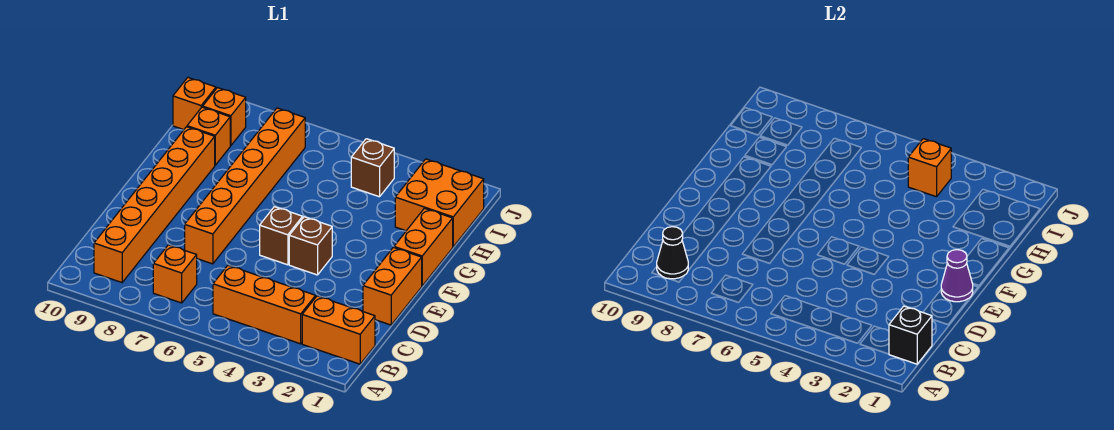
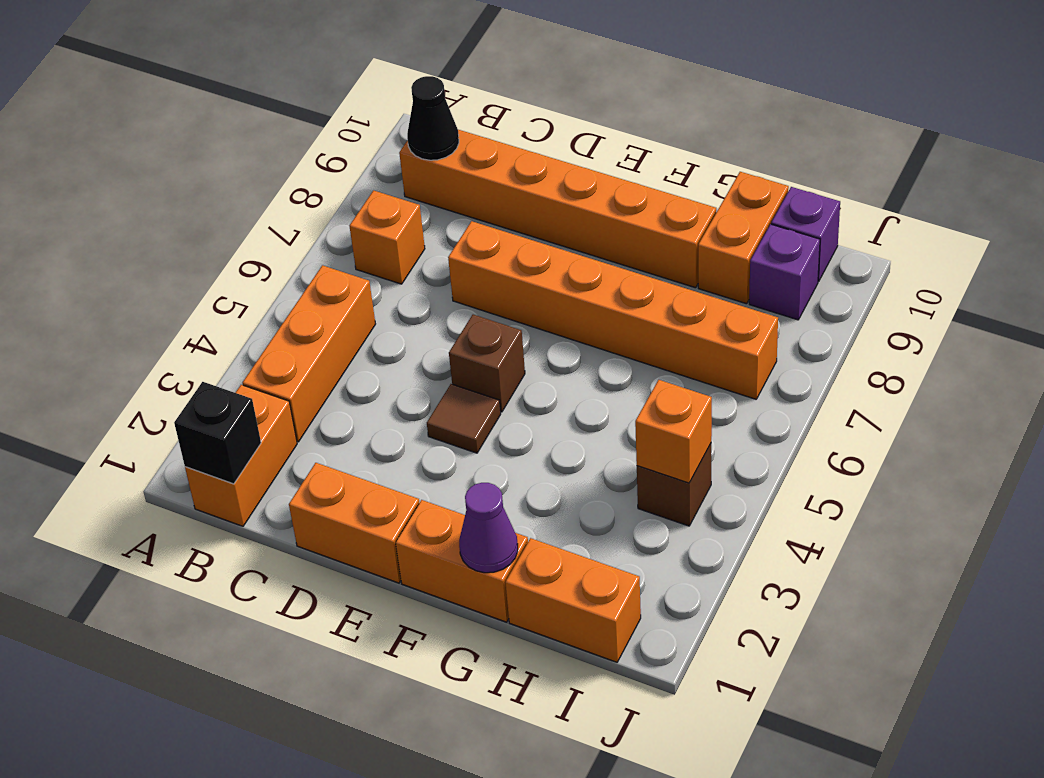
purple cone E1 level 2 -> purple cone G1 level 2
brown brick E4 level 1 -> brown tile E4 level 1
orange brick H1:I2 level 1 -> orange brick H1:I1 level 1
orange brick H9 level 1 -> orange brick H9:H10 level 1
orange brick I9 level 1 -> purple brick I9 level 1
orange brick I10 level 1 -> purple brick I10 level 1

